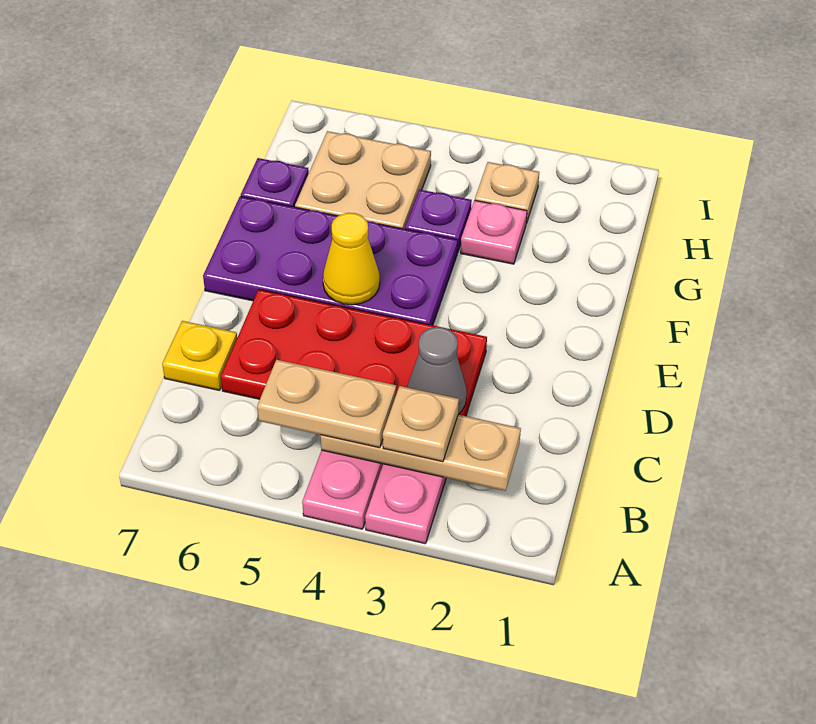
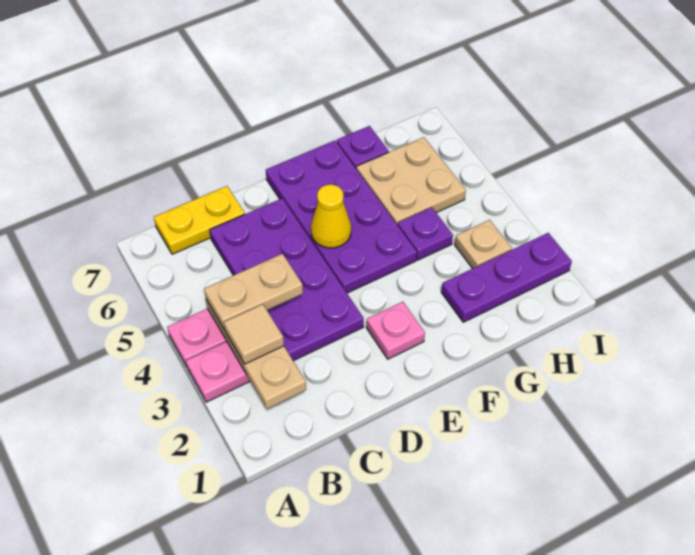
tan plate B3 level 3 -> tan tile B3 level 3
tan plate B4:B5 level 3 -> tan plate B4:C4 level 3
red plate C3:D6 level 1 -> purple plate C3:D6 level 1
grey cone C3 level 2 -> none
yellow plate C7 level 1 -> yellow plate B7:C7 level 1
none -> purple plate G2:I2 level 1
pink plate G3 level 1 -> pink plate E2 level 1

